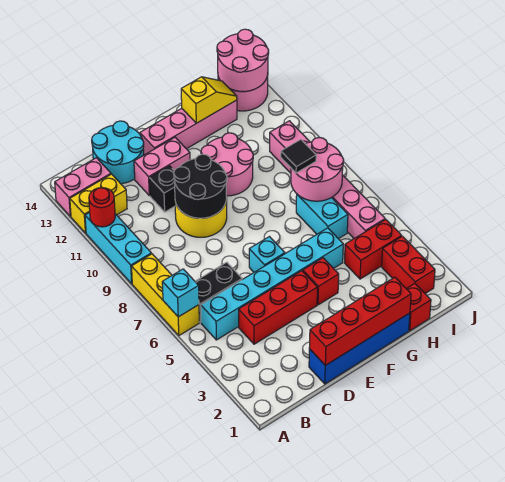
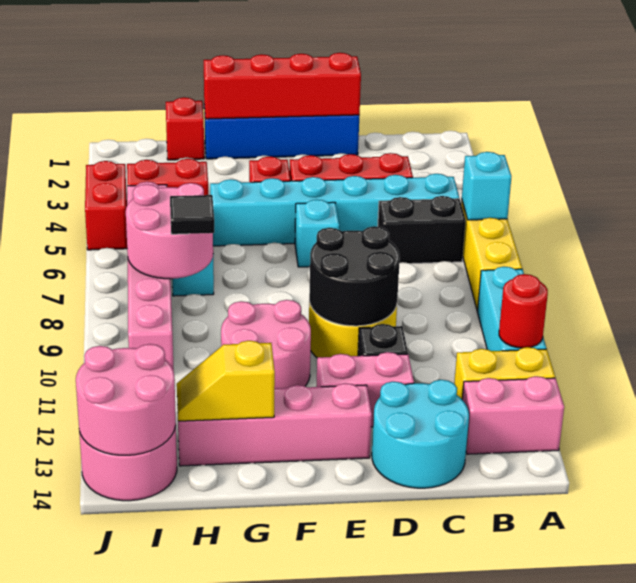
red brick I2:I3 level 1 -> red brick J4:J5 level 1

